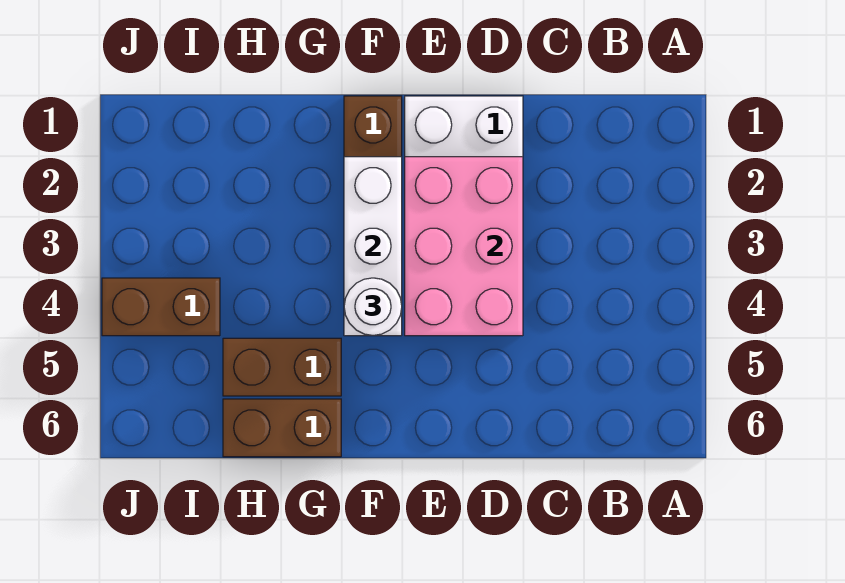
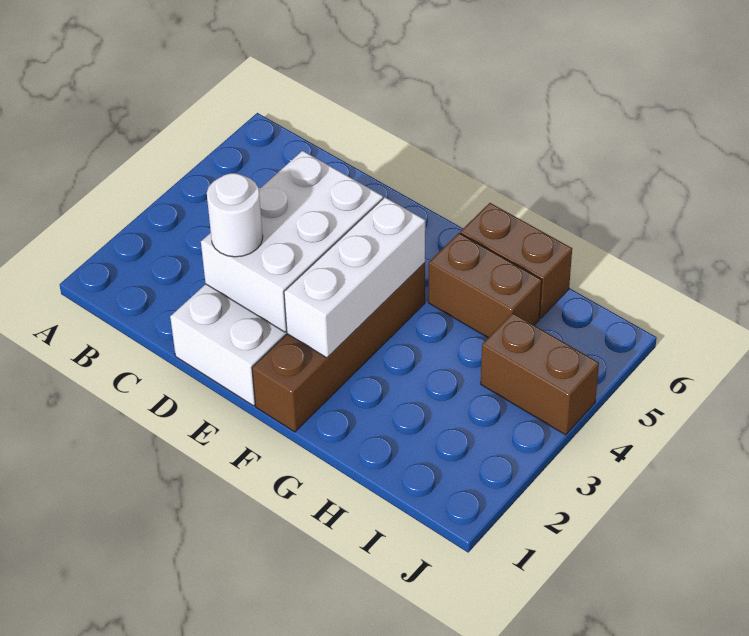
pink brick D2:E4 level 2 -> white brick D2:E4 level 2
white round brick F4 level 3 -> white round brick D2 level 3

